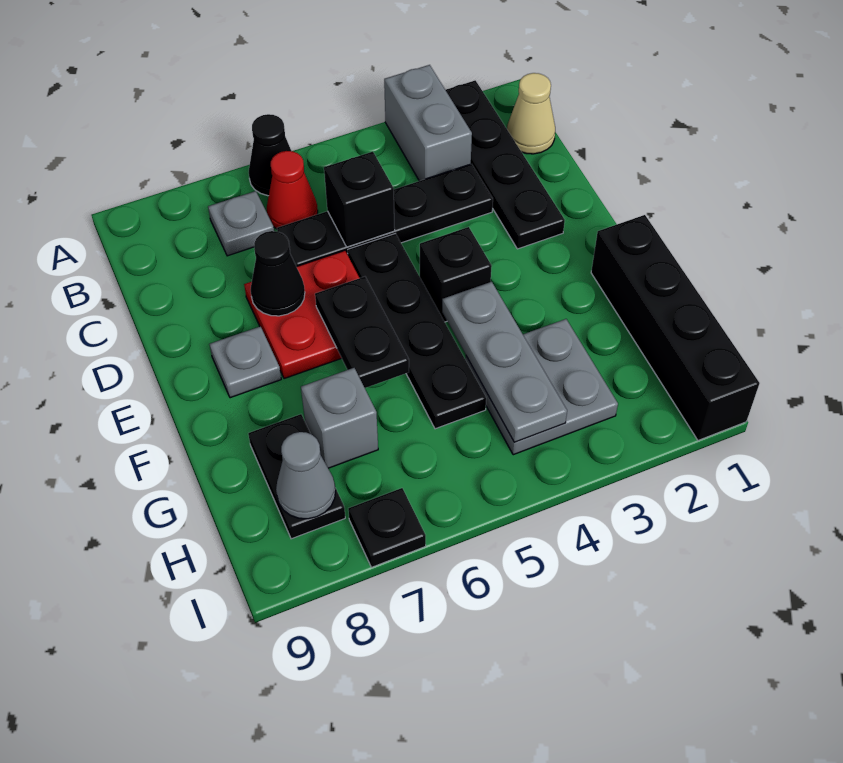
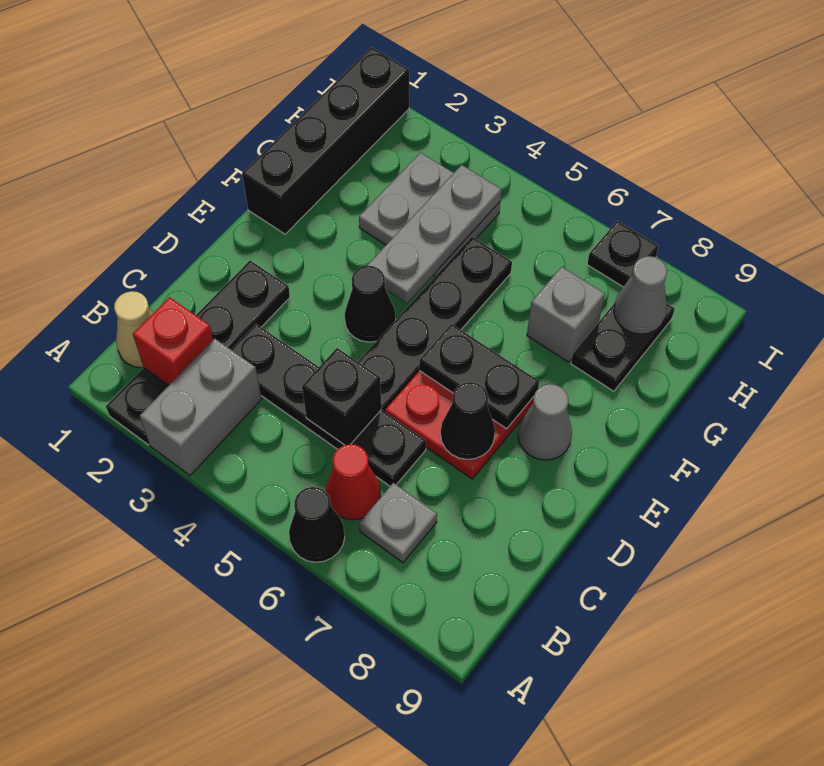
none -> red brick B2 level 2
black brick E4 level 1 -> black cone E4 level 1
black plate E6:F6 level 2 -> black plate E6:E7 level 2
grey plate E8 level 1 -> grey cone E8 level 1

